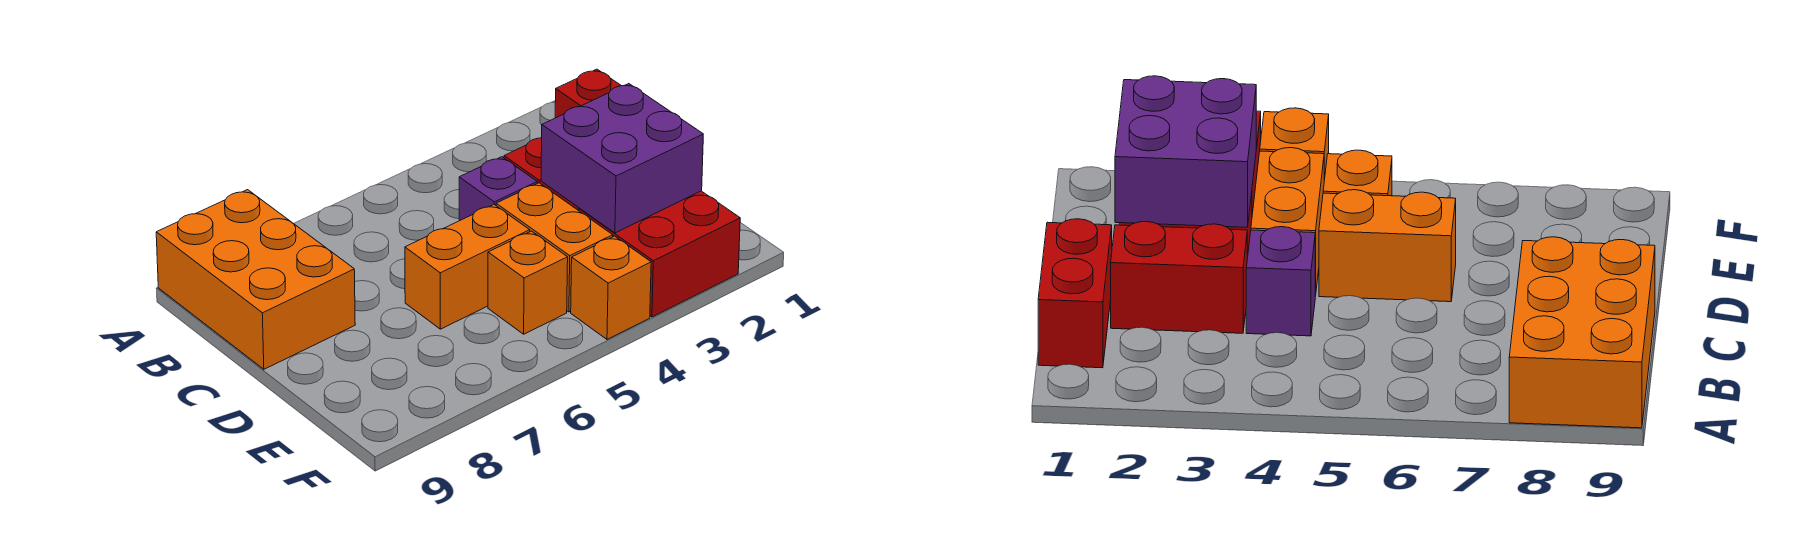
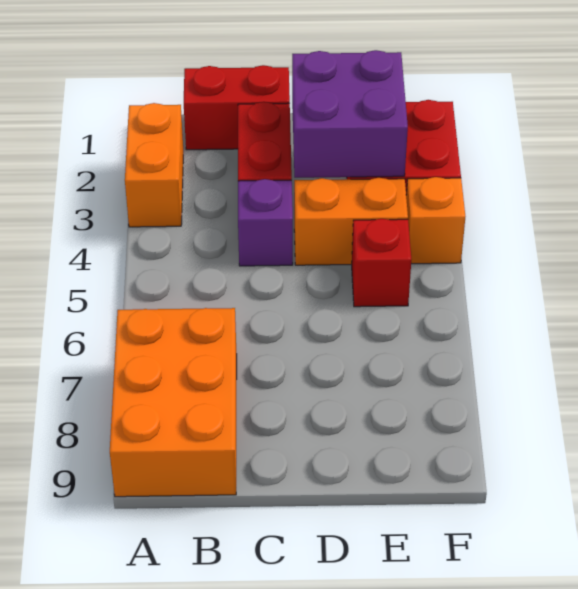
orange brick A8:C9 level 1 -> orange brick A7:B9 level 1
orange brick D5:D6 level 1 -> orange brick A2:A3 level 1
orange brick E5 level 1 -> red brick E5 level 1

